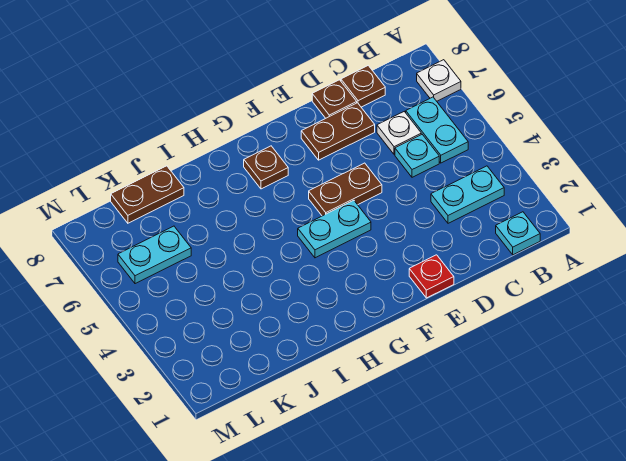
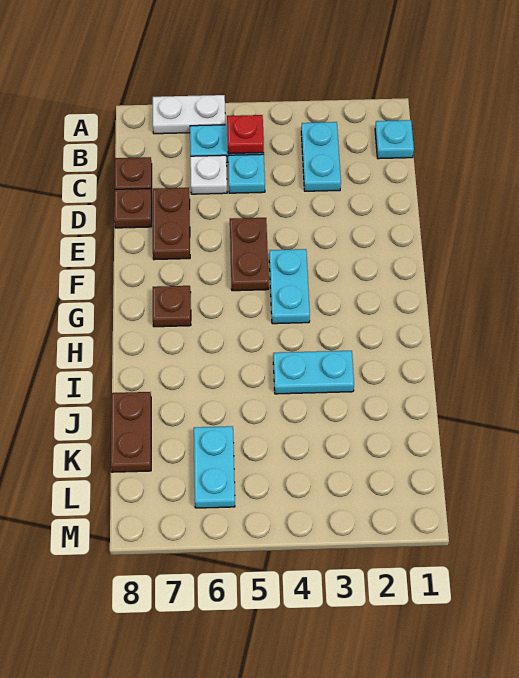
white plate A7 level 1 -> white plate A6:A7 level 1
red plate E1 level 1 -> red plate B5 level 2
none -> cyan plate I3:I4 level 1

